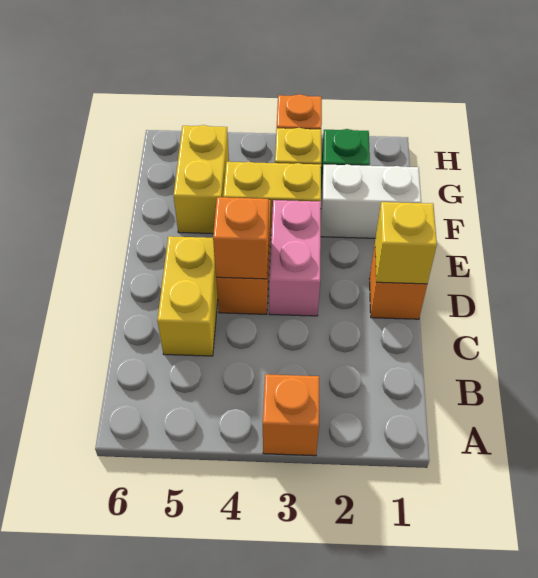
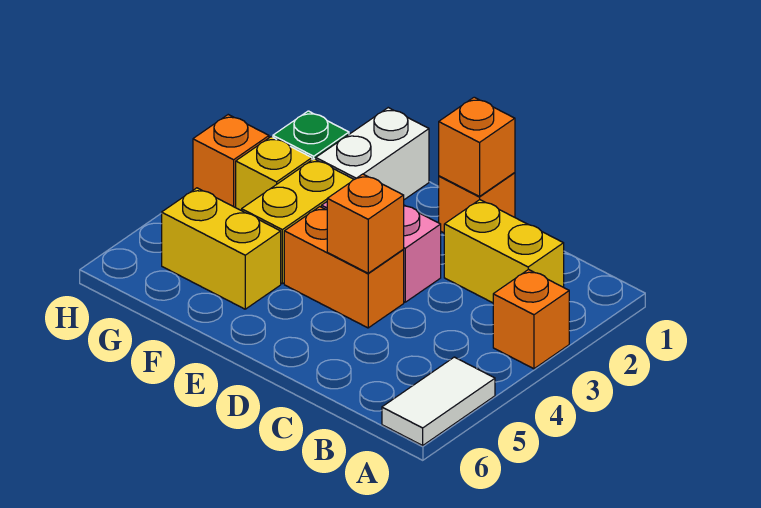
none -> white tile A5:A6 level 1
yellow brick C5:D5 level 1 -> yellow brick B2:C2 level 1
yellow brick D1 level 2 -> orange brick D1 level 2

